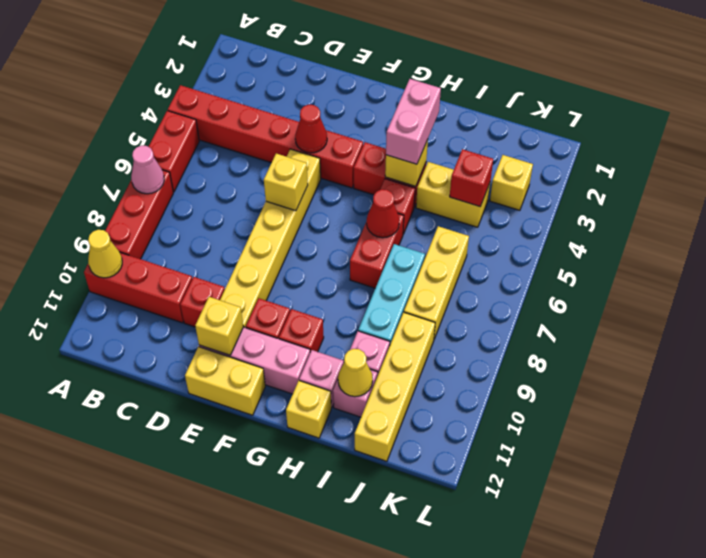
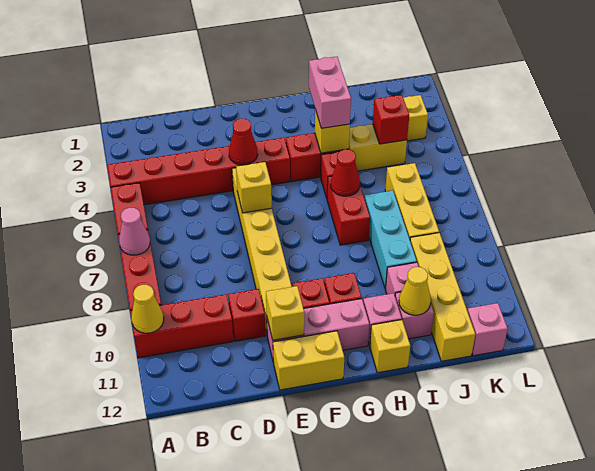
none -> pink brick K12 level 1

